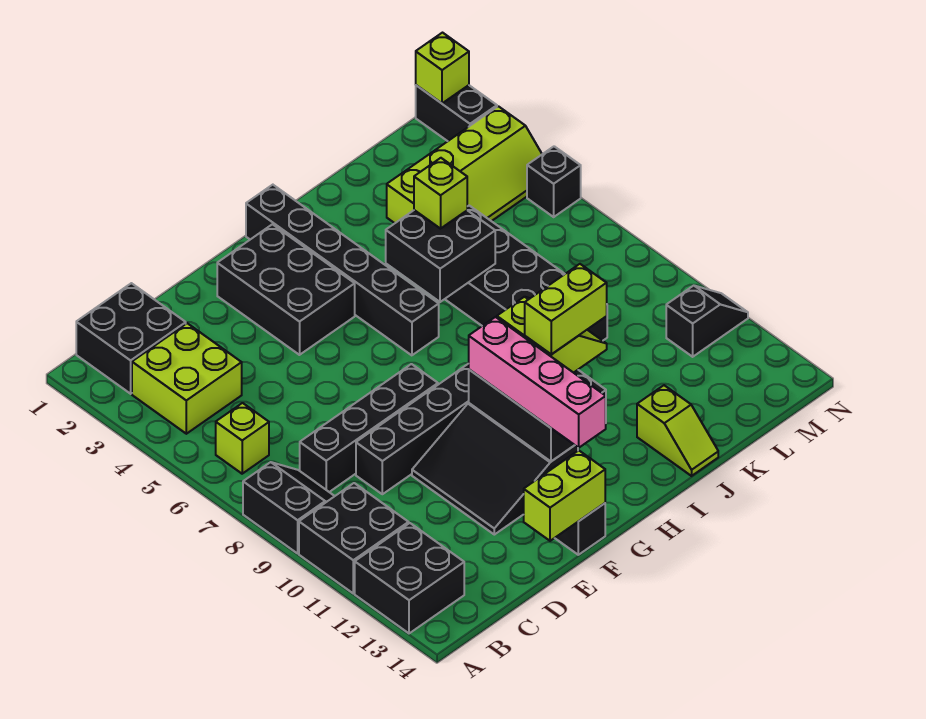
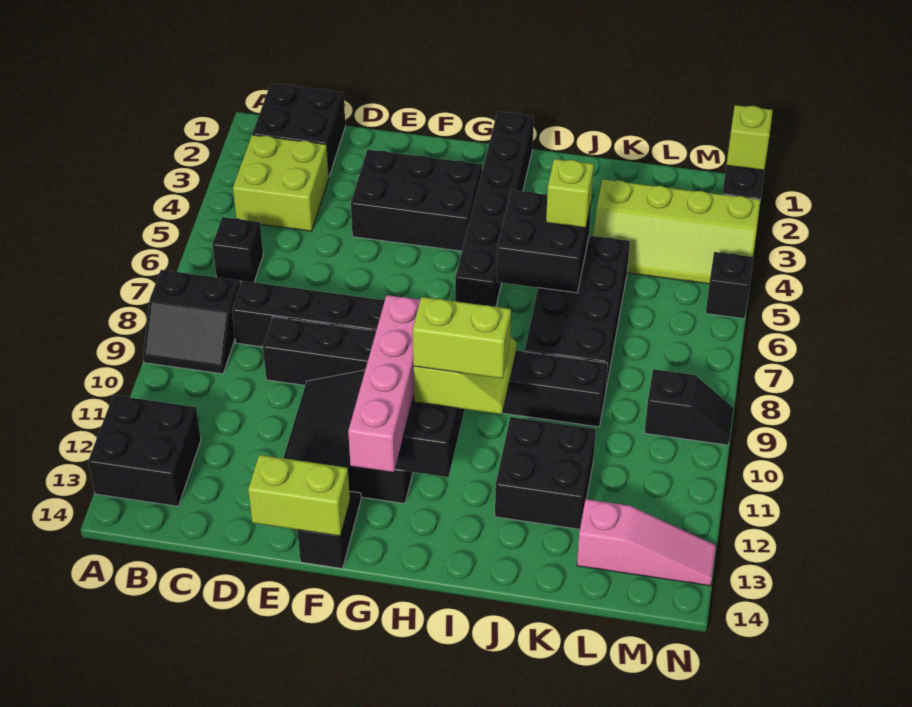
black slope A8:B9 level 1 top A -> black slope A8:B9 level 1 top 8
black brick A10:B11 level 1 -> black brick J11:K12 level 1
lime brick B6 level 1 -> black brick B6 level 1
black brick F2:G4 level 1 -> black brick E3:G4 level 1
lime slope J13:J14 level 1 top 13 -> none
none -> pink slope L13:N13 level 1 top L
black slope M11:N11 level 1 top M -> black slope M9:N9 level 1 top M

